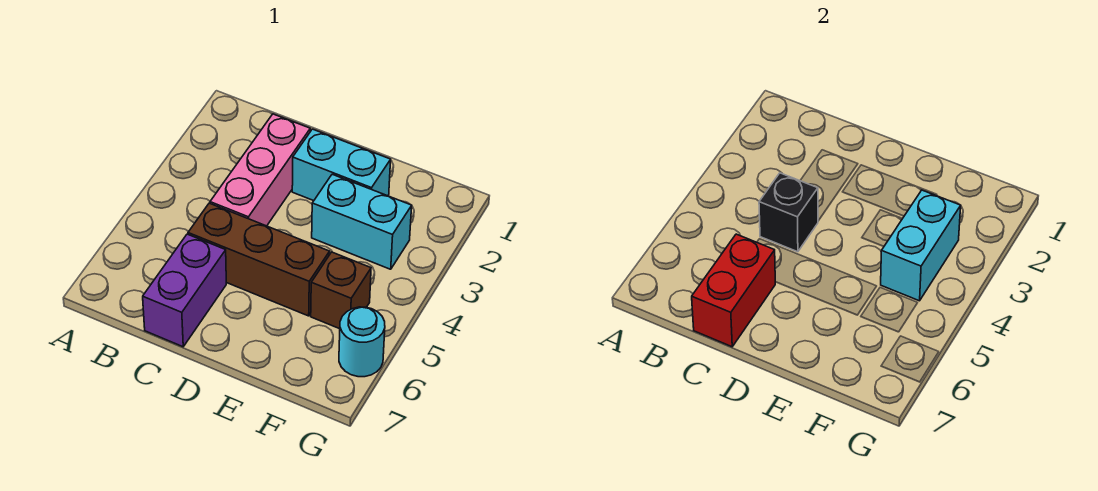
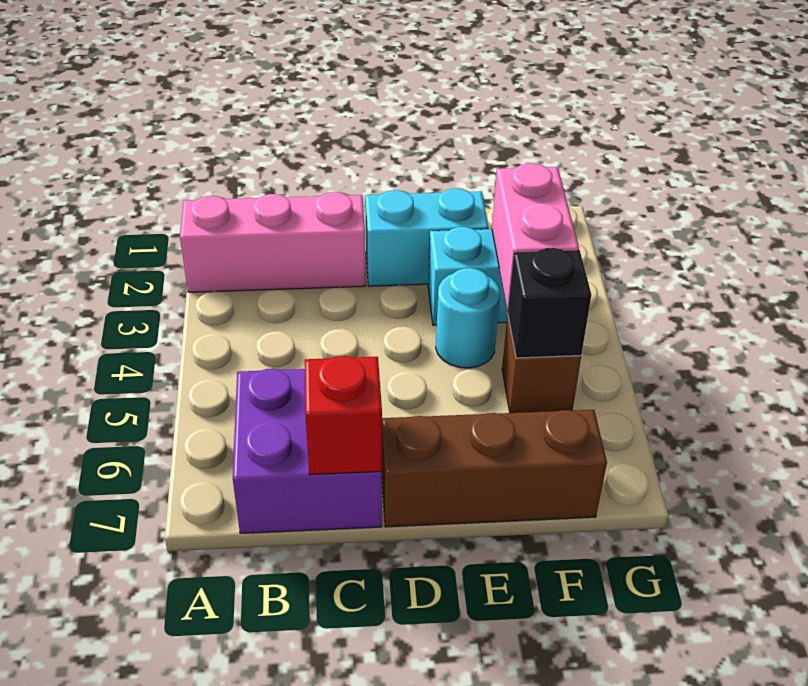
pink brick C2:C4 level 1 -> pink brick A2:C2 level 1
black brick C4 level 2 -> black brick F5 level 2
brown brick C5:E5 level 1 -> brown brick D7:F7 level 1
purple brick C6:C7 level 1 -> purple brick B6:C7 level 1
red brick C6:C7 level 2 -> red brick C7 level 2
cyan brick F3:F4 level 2 -> pink brick F3:F4 level 2
cyan round brick G6 level 1 -> cyan round brick E4 level 1

